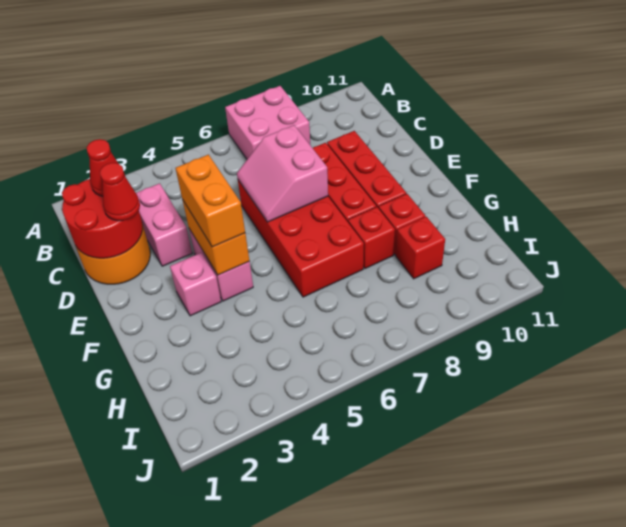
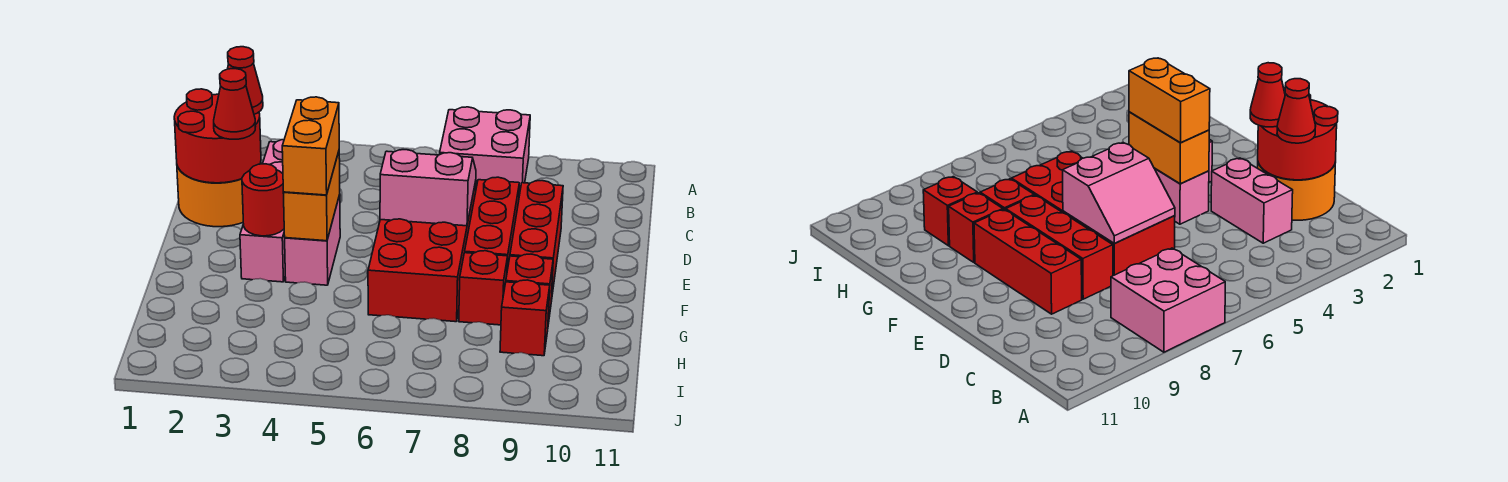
pink slope D6:E7 level 2 top 7 -> pink slope D6:E7 level 2 top E
none -> red round brick F3 level 2

